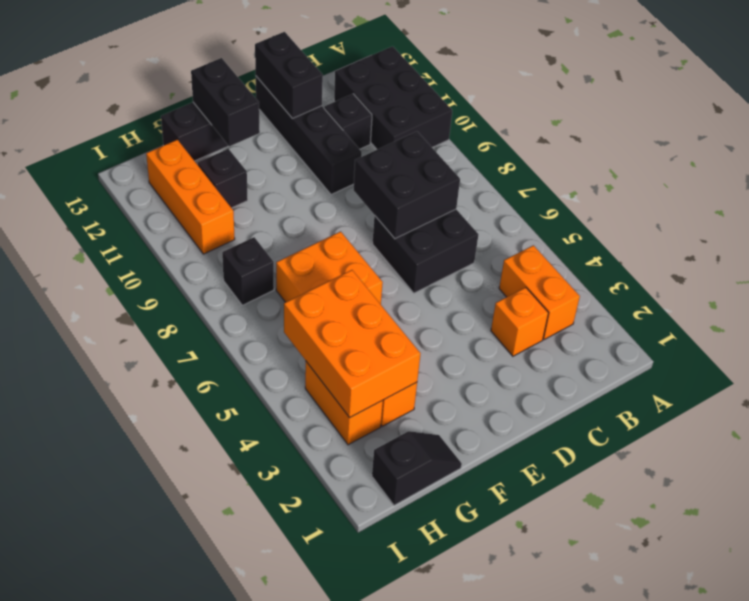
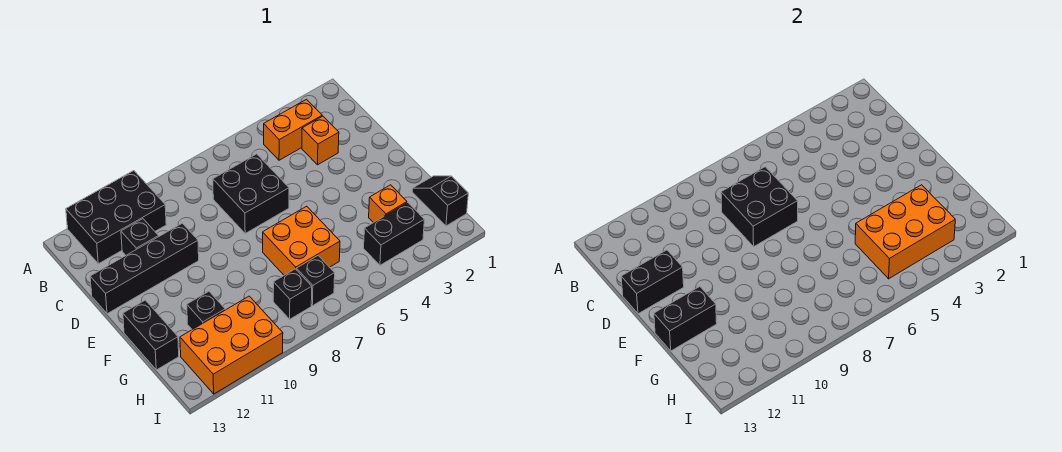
orange brick H3:H4 level 1 -> black brick H3:H4 level 1
none -> black brick H7 level 1
orange brick H10:H12 level 1 -> orange brick H10:I12 level 1

